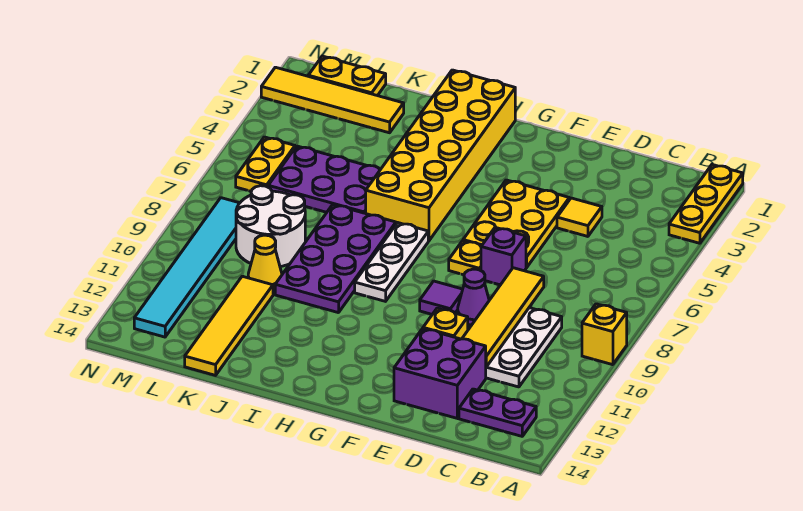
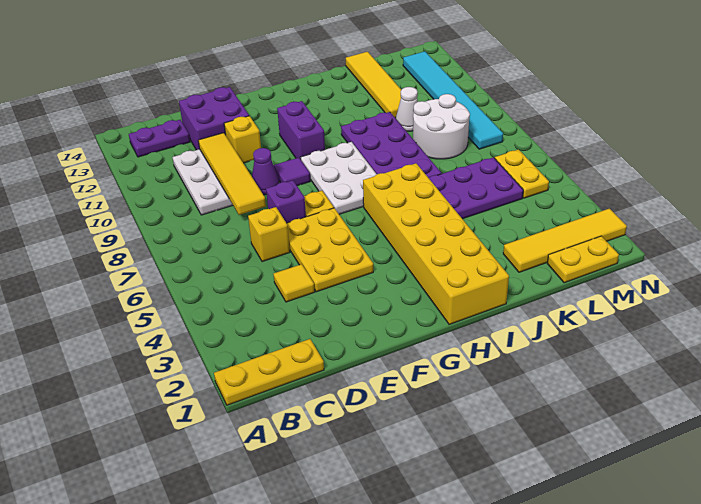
yellow plate A1:A3 level 1 -> yellow plate A1:C1 level 1
yellow brick A9 level 1 -> yellow brick D6 level 1
none -> purple brick G10:G11 level 1
white plate H7:H9 level 1 -> white plate G7:H9 level 1
yellow cone K10 level 1 -> white cone K10 level 1

